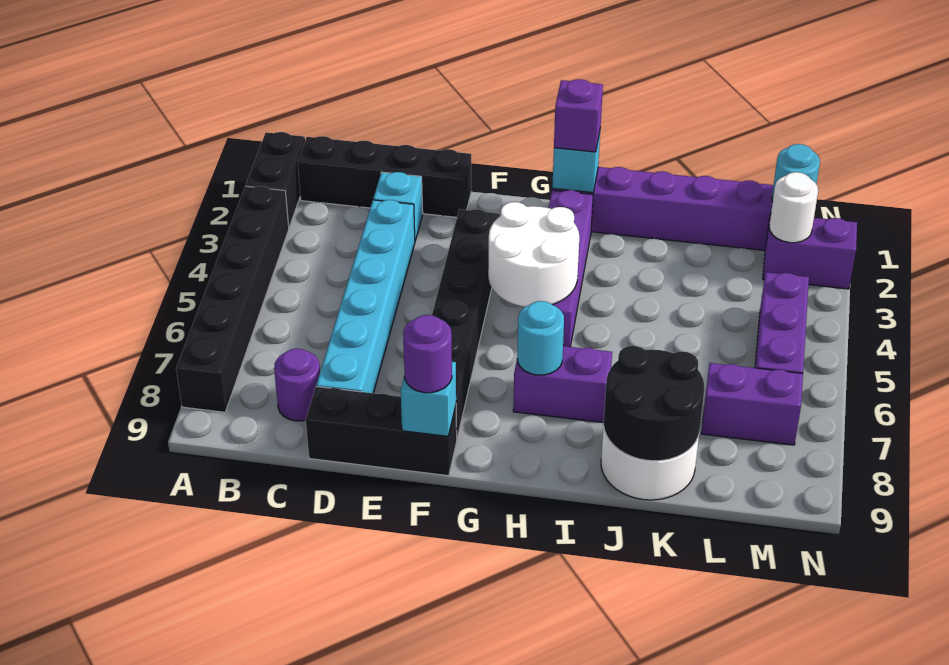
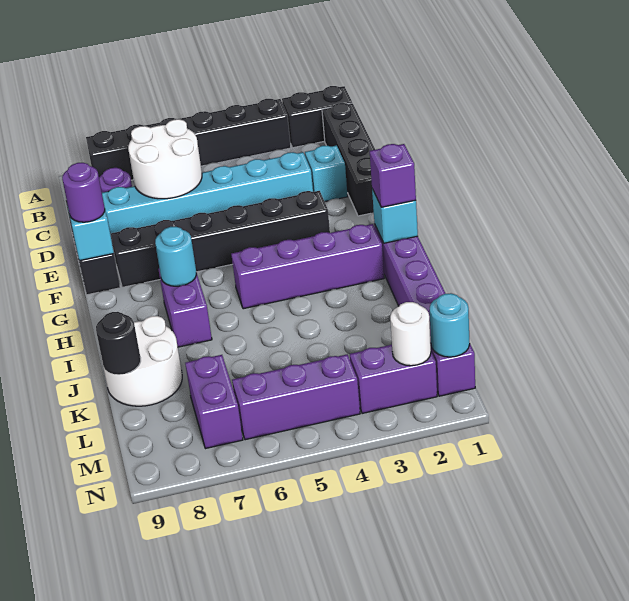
white round brick G4:H5 level 2 -> white round brick C6:D7 level 2
black round brick J8:K9 level 2 -> black round brick K9 level 2
purple brick M2:N2 level 1 -> purple brick M2:M3 level 1

